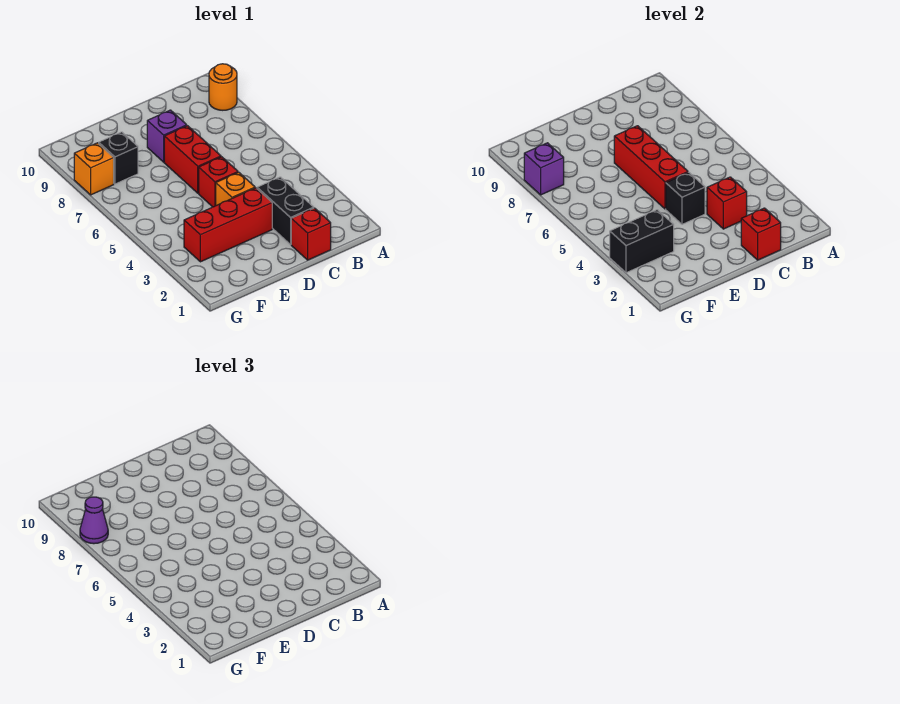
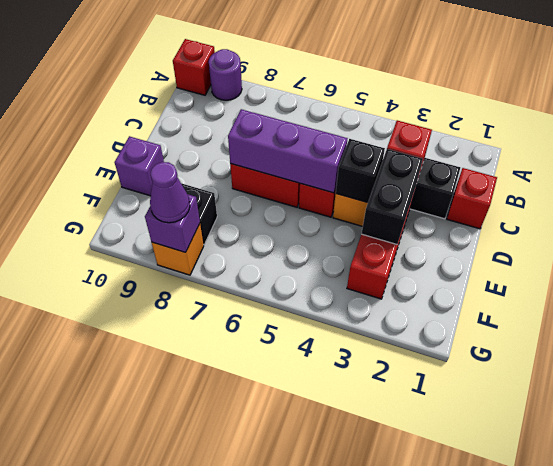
orange round brick A9 level 1 -> purple round brick A9 level 1
red brick C1 level 2 -> red brick A10 level 1
red brick D5:D7 level 2 -> purple brick D5:D7 level 2
purple brick D8 level 1 -> purple brick E10 level 1
black brick F3:G3 level 2 -> black brick D3:E3 level 2

